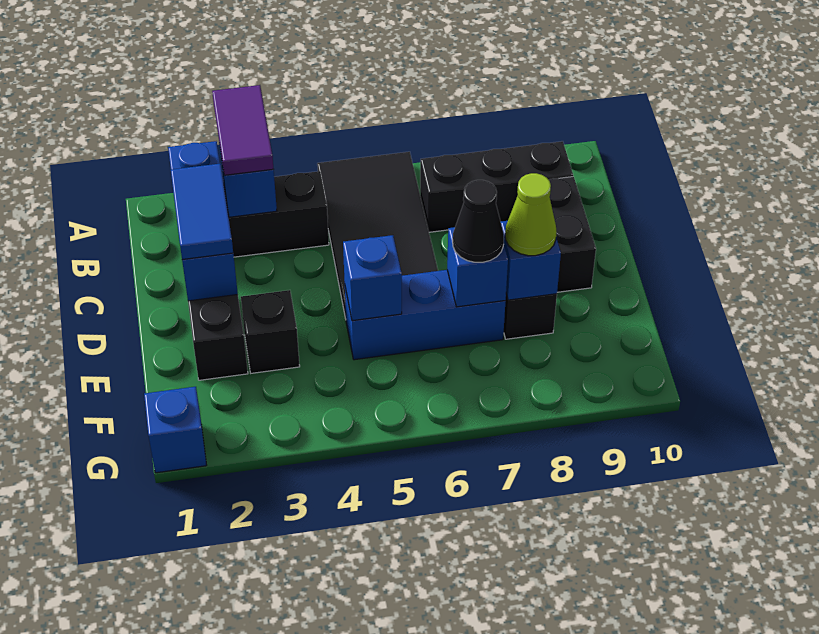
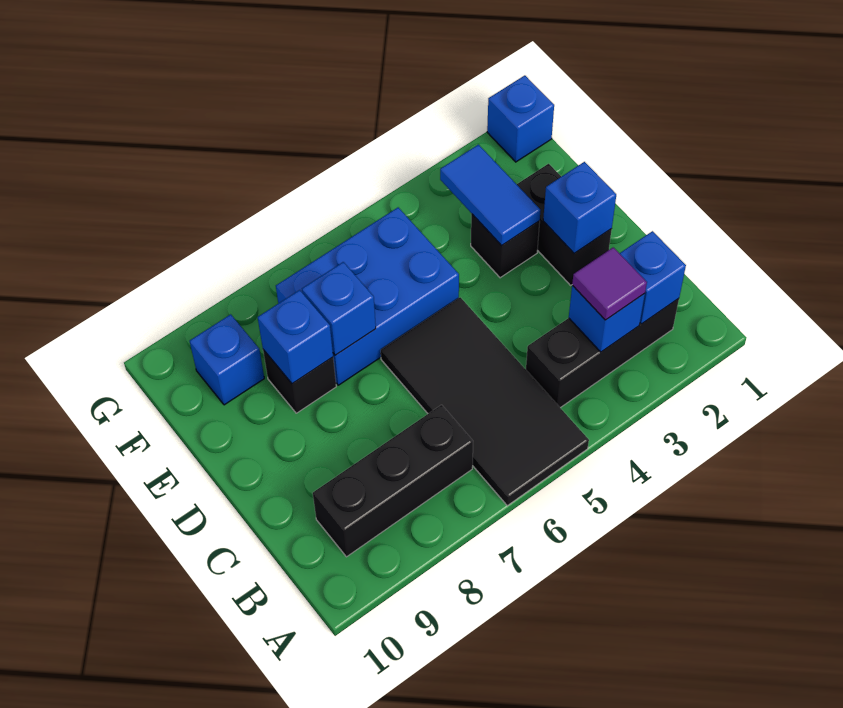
purple tile A3:B3 level 3 -> purple tile B3 level 3
blue tile C2:D2 level 3 -> blue tile E3:F3 level 2
black brick C9:D9 level 1 -> none
blue brick E5:E7 level 1 -> blue brick E5:F7 level 1
blue brick E5 level 2 -> blue brick F9 level 1
black cone E7 level 3 -> none
lime cone E8 level 3 -> none

